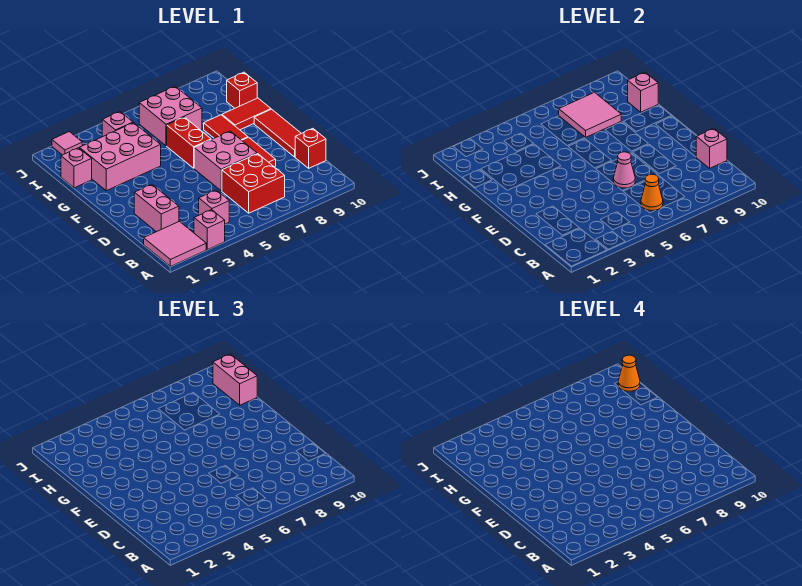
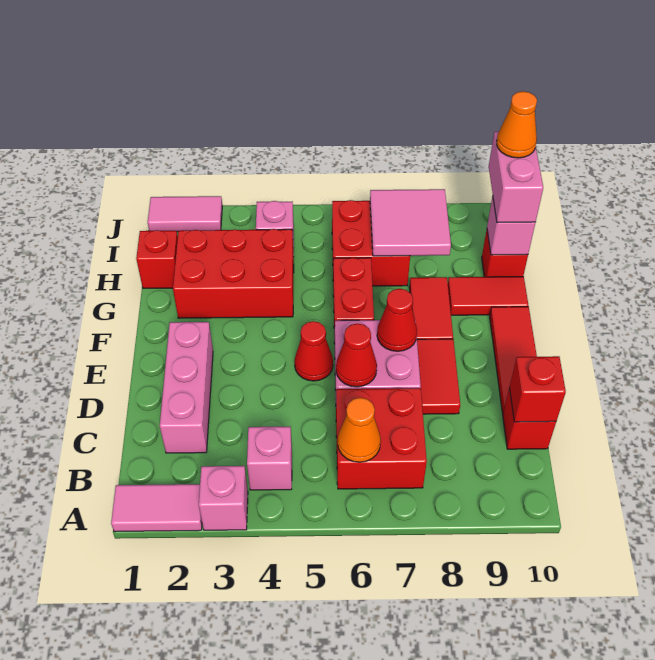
pink tile A1:B2 level 1 -> pink tile A1:A2 level 1
pink brick C2:D2 level 1 -> pink brick C2:E2 level 1
pink brick C10 level 2 -> red brick C10 level 2
pink cone D6 level 2 -> red cone D6 level 2
none -> red cone E5 level 1
none -> red cone E7 level 2
pink brick G2:H4 level 1 -> red brick G2:H4 level 1
pink brick H1 level 1 -> red brick H1 level 1
pink brick H6:I7 level 1 -> red brick H6:I7 level 1
pink tile J2 level 1 -> pink tile J1:J2 level 1

